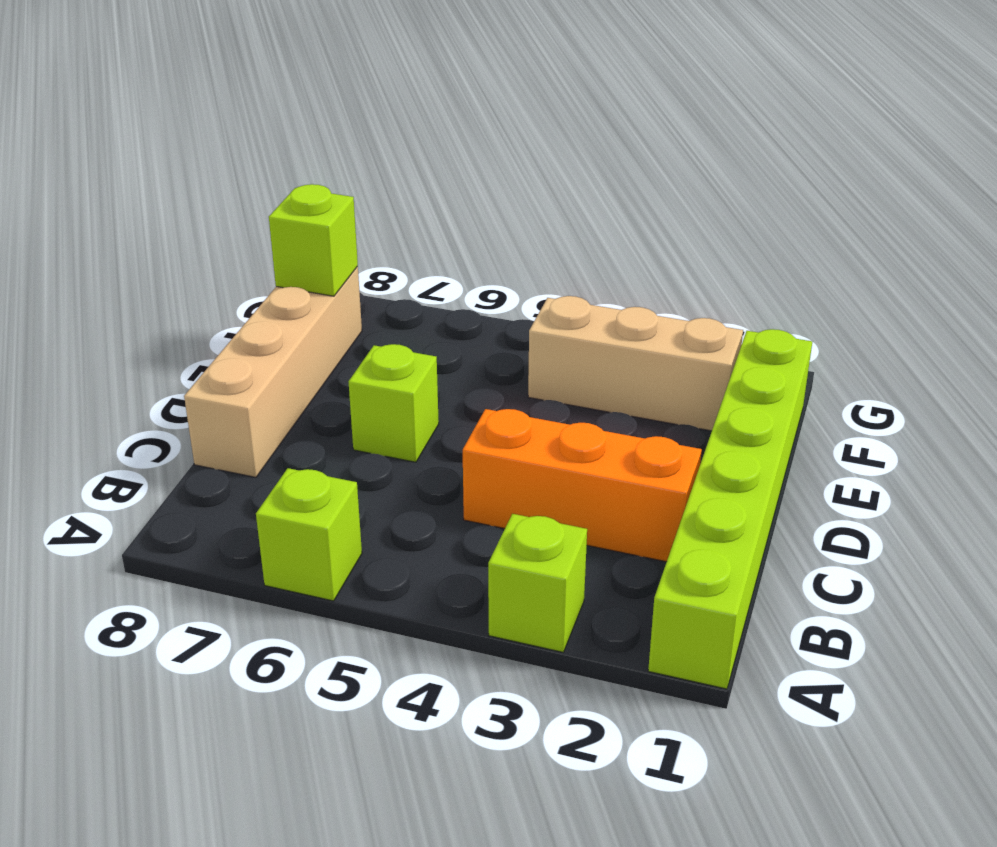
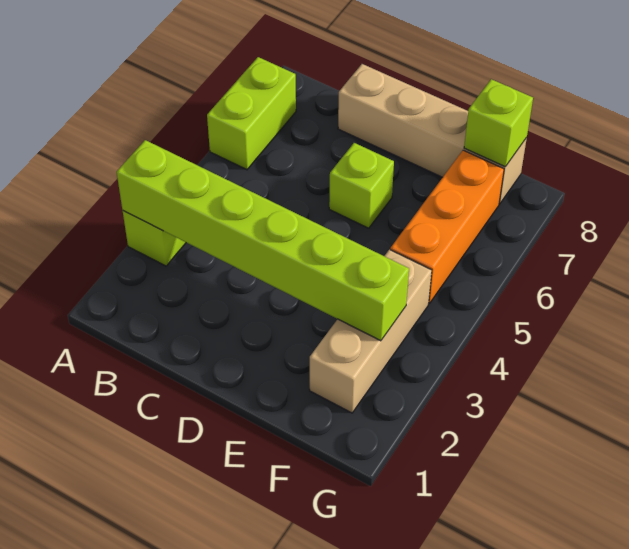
lime brick A1:F1 level 1 -> lime brick A3:F3 level 2
lime brick A6 level 1 -> lime brick A6:A7 level 1
orange brick C2:C4 level 1 -> orange brick F5:F7 level 1

